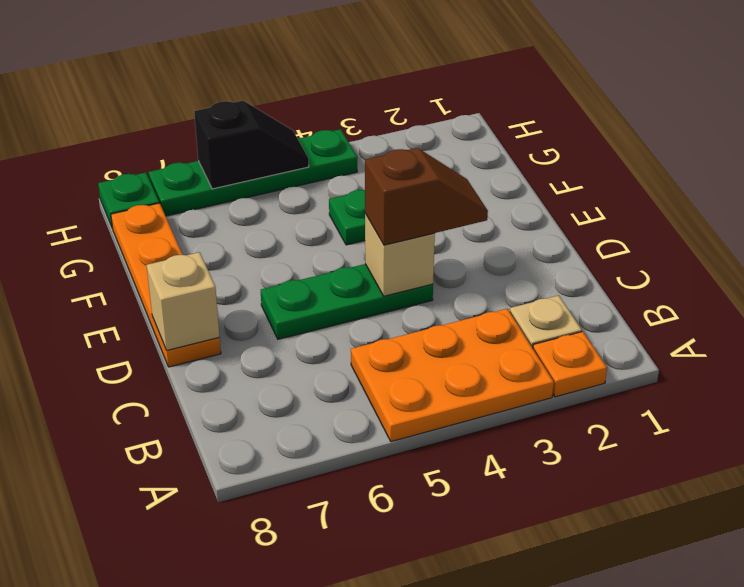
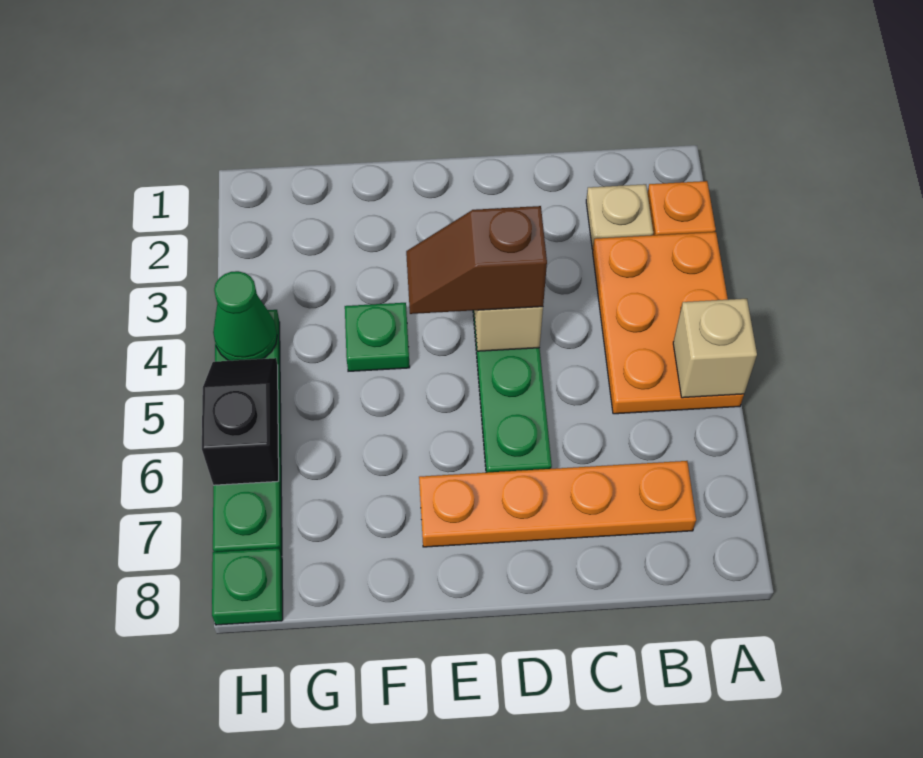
brown slope D3:D4 level 3 top 4 -> brown slope D4:E4 level 3 top D
orange plate D8:G8 level 1 -> orange plate B7:E7 level 1
tan brick D8 level 2 -> tan brick A5 level 2
none -> green cone H4 level 2

